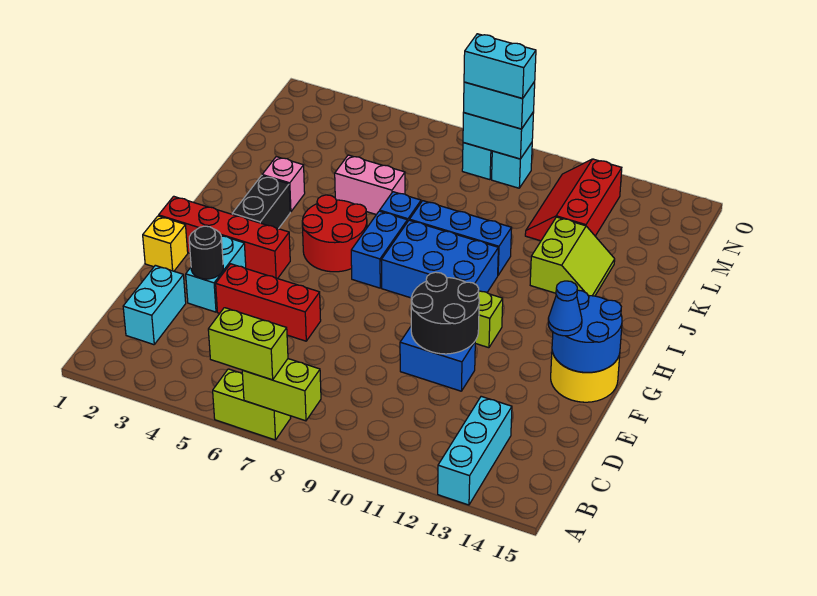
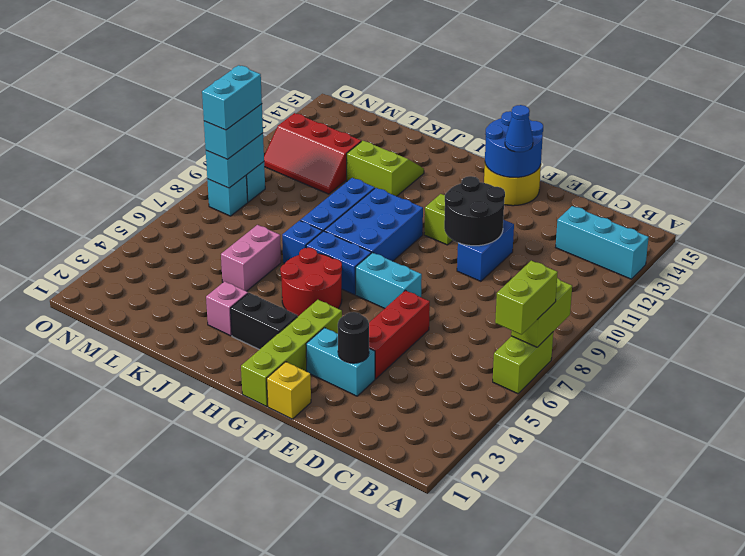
cyan brick C2:D2 level 1 -> cyan brick F7:G7 level 1
red brick G1:G4 level 1 -> lime brick G1:G4 level 1

